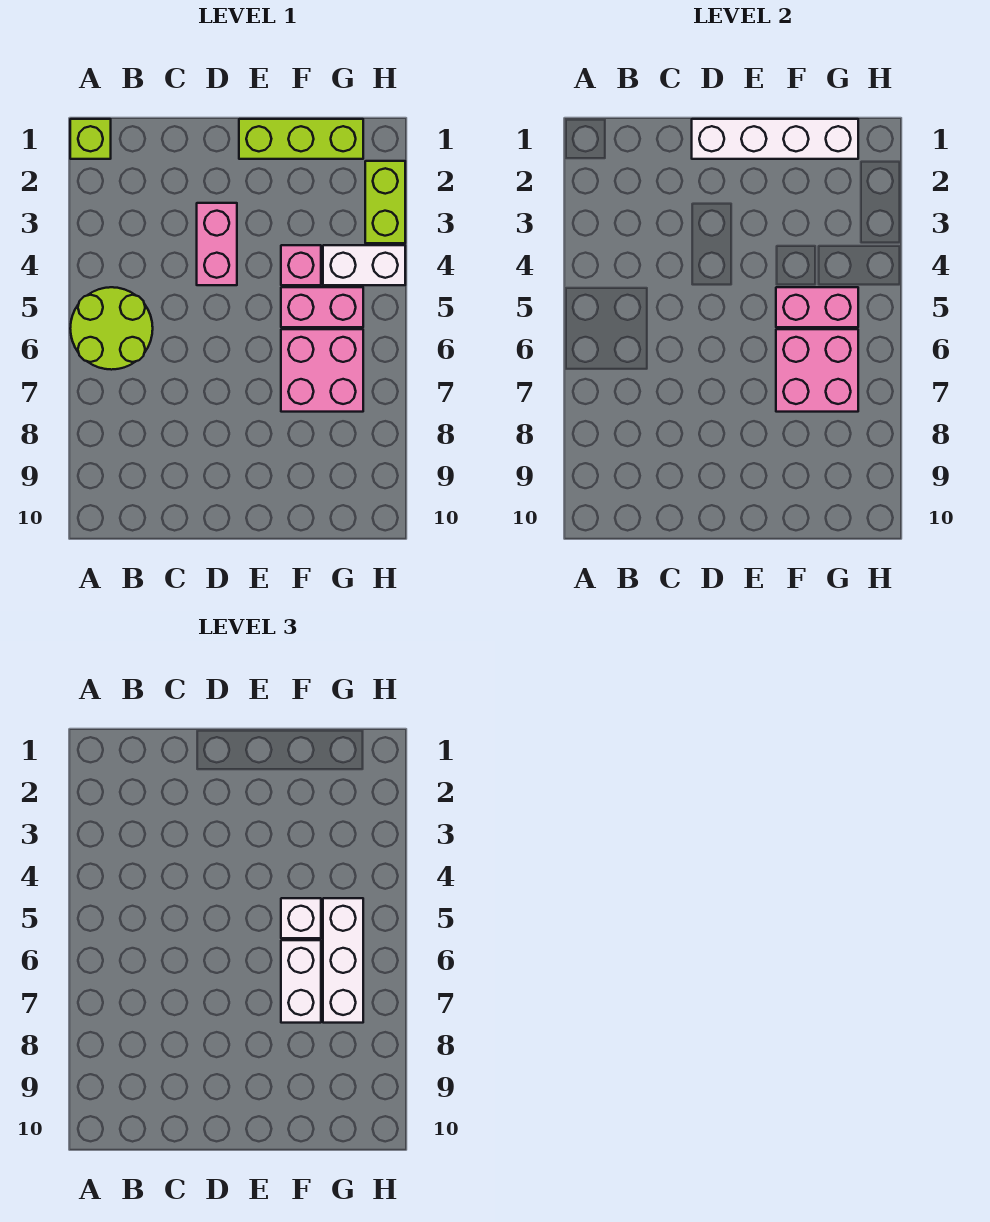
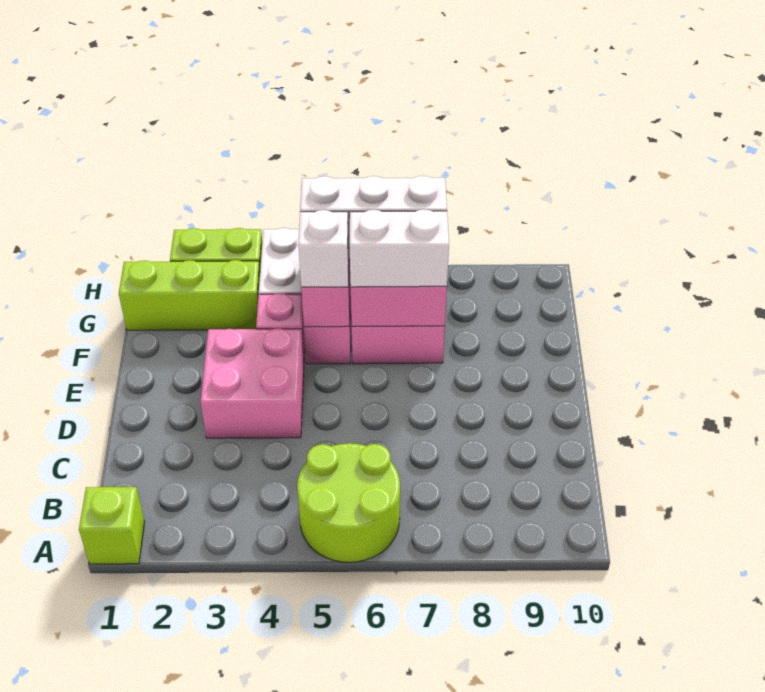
white brick D1:G1 level 2 -> none
pink brick D3:D4 level 1 -> pink brick D3:E4 level 1
lime brick E1:G1 level 1 -> lime brick G1:G3 level 1

